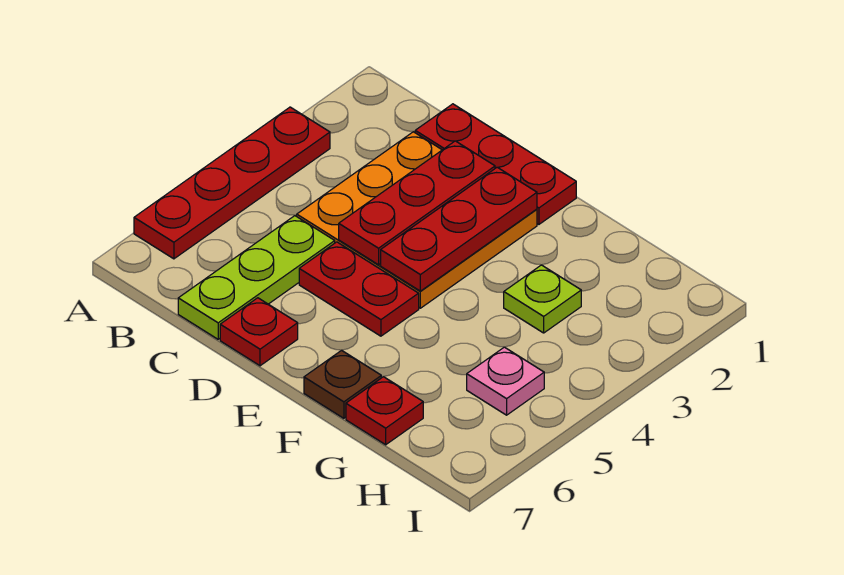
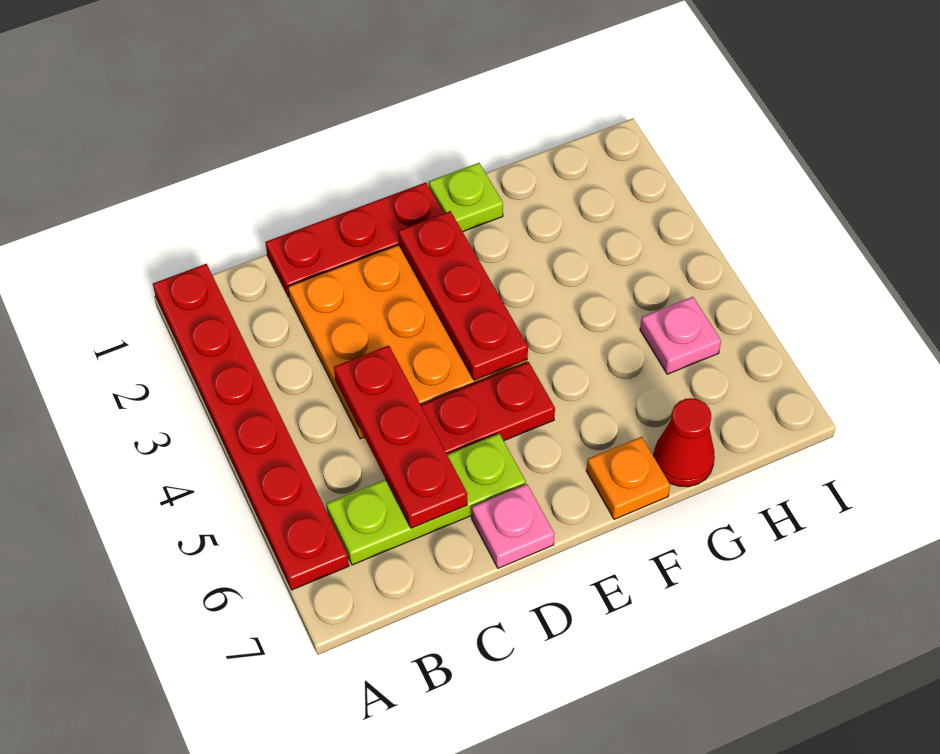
red plate A3:A6 level 1 -> red plate A1:A6 level 1
lime plate C5:C7 level 1 -> lime plate B6:D6 level 1
red plate D2:D4 level 2 -> red plate C4:C6 level 2
red plate D7 level 1 -> pink plate D7 level 1
brown plate F7 level 1 -> orange plate F7 level 1
lime plate G3 level 1 -> lime plate F1 level 1
red plate G7 level 1 -> red cone G7 level 1

